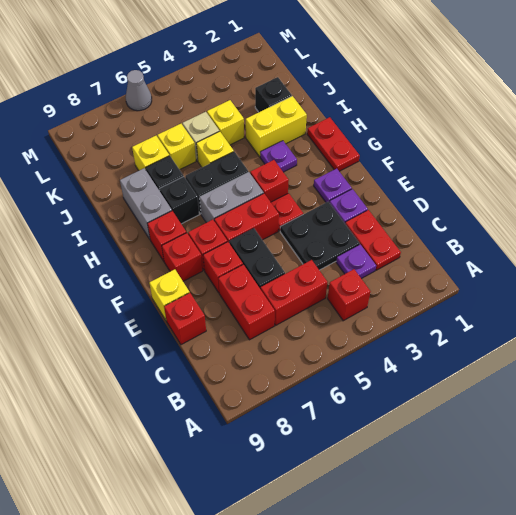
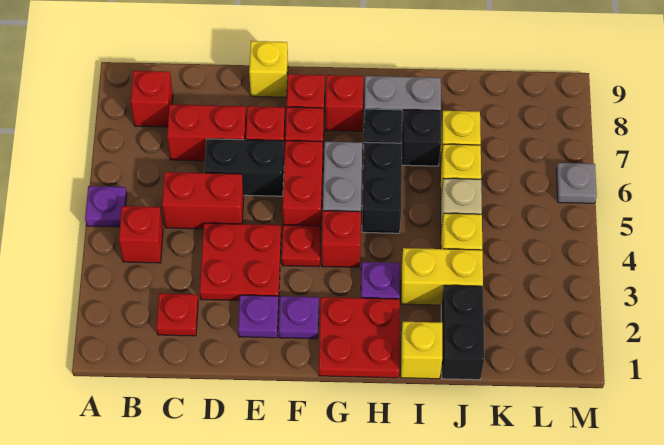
red plate C2:D2 level 1 -> red plate C2 level 1
purple plate C3 level 1 -> purple plate A5 level 1
red brick C5:C6 level 1 -> red brick C5:D5 level 1
black plate D3:E4 level 1 -> red plate D3:E4 level 1
red brick D9 level 1 -> red brick B8 level 1
red plate G1:H1 level 1 -> red plate G1:H2 level 1
yellow brick I2:I3 level 1 -> yellow brick I3:J3 level 1
yellow brick I5 level 1 -> yellow brick I1 level 1
black brick J2 level 1 -> black brick J1:J2 level 1
grey cone M6 level 1 -> grey plate M6 level 1

